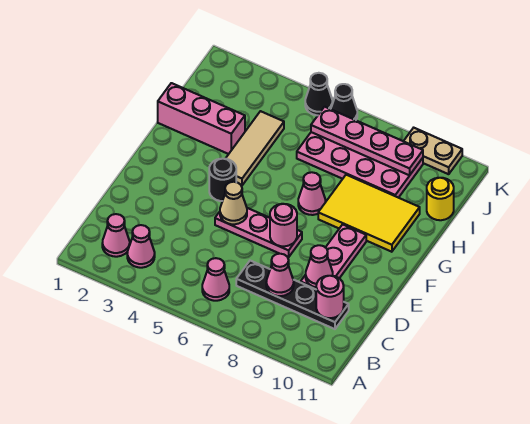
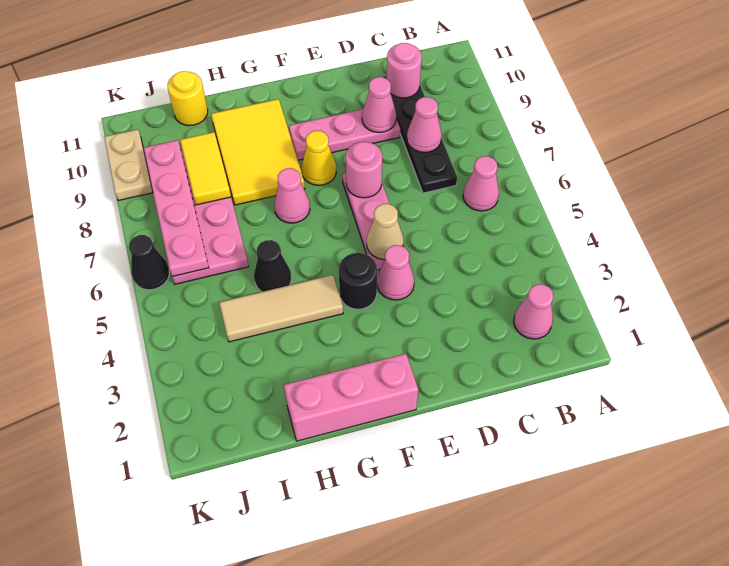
pink cone B3 level 1 -> pink cone E4 level 1
none -> yellow cone F8 level 1
pink brick H1:H3 level 1 -> pink brick F1:H1 level 1
none -> yellow tile I8:I9 level 2
black cone K5 level 1 -> black cone H5 level 1

